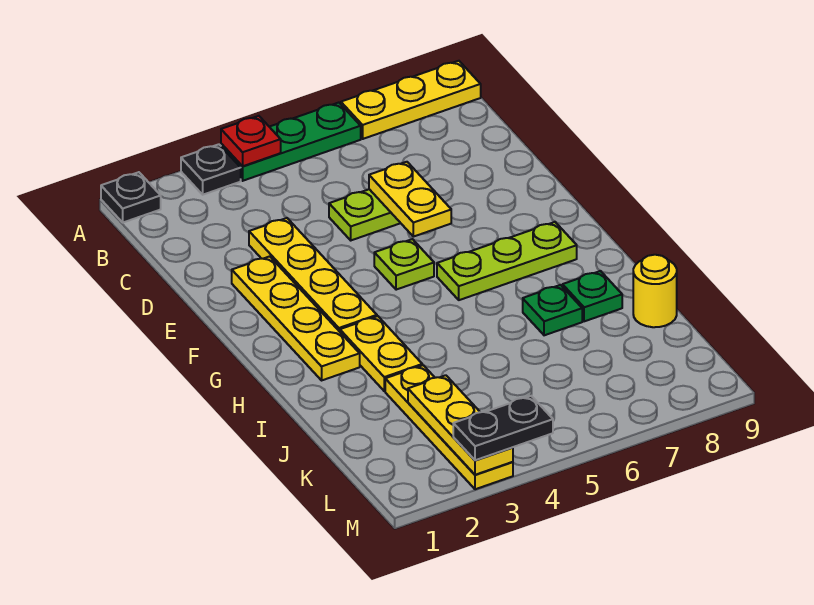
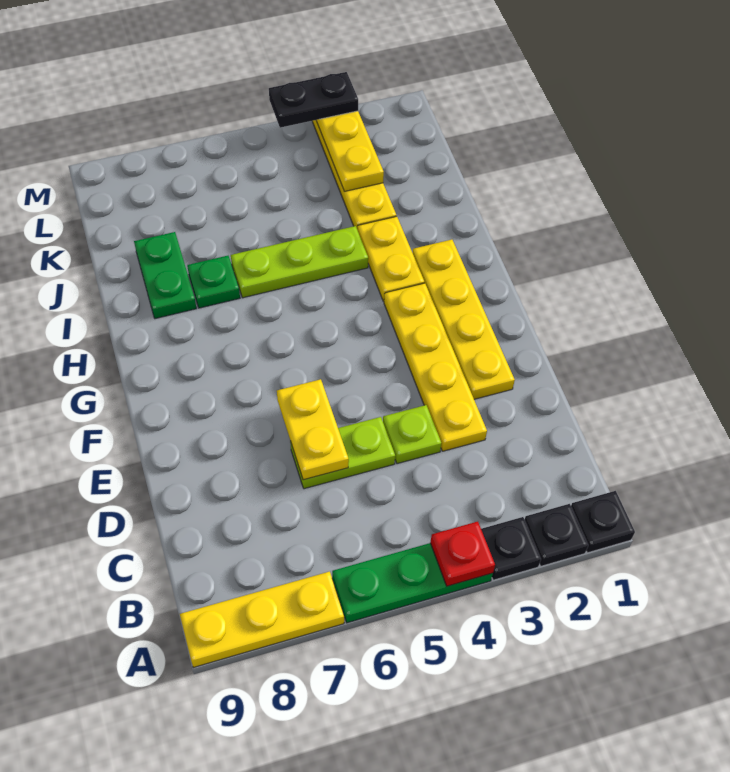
none -> black plate A2 level 1
lime plate F5 level 1 -> lime plate D4 level 1
lime plate G6:G8 level 1 -> lime plate I4:I6 level 1
green plate I8 level 1 -> green plate I8:J8 level 1
yellow round brick J9 level 1 -> none

